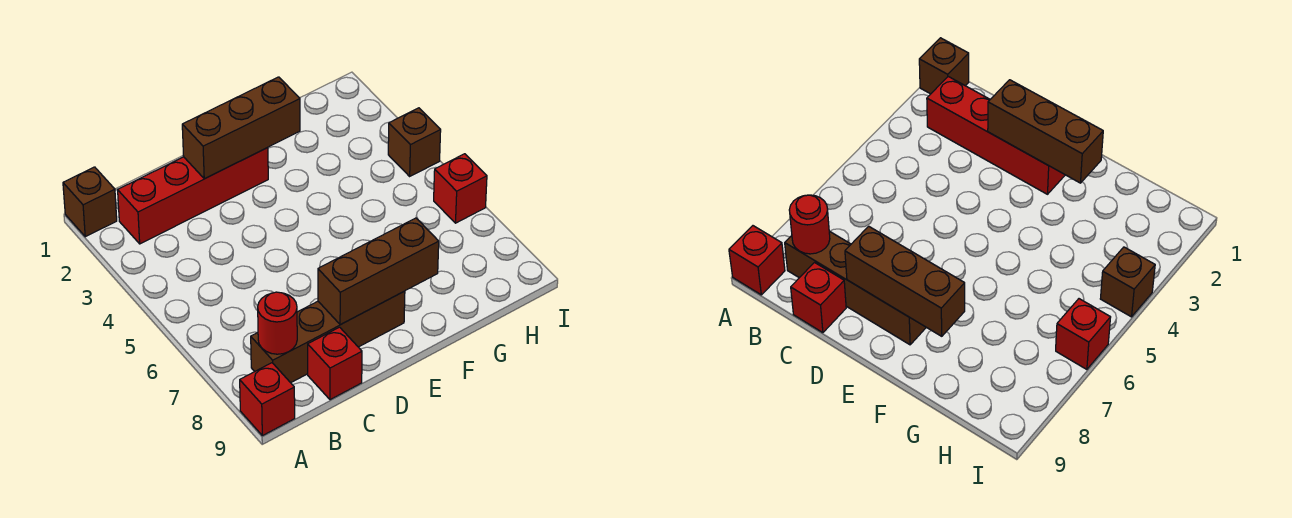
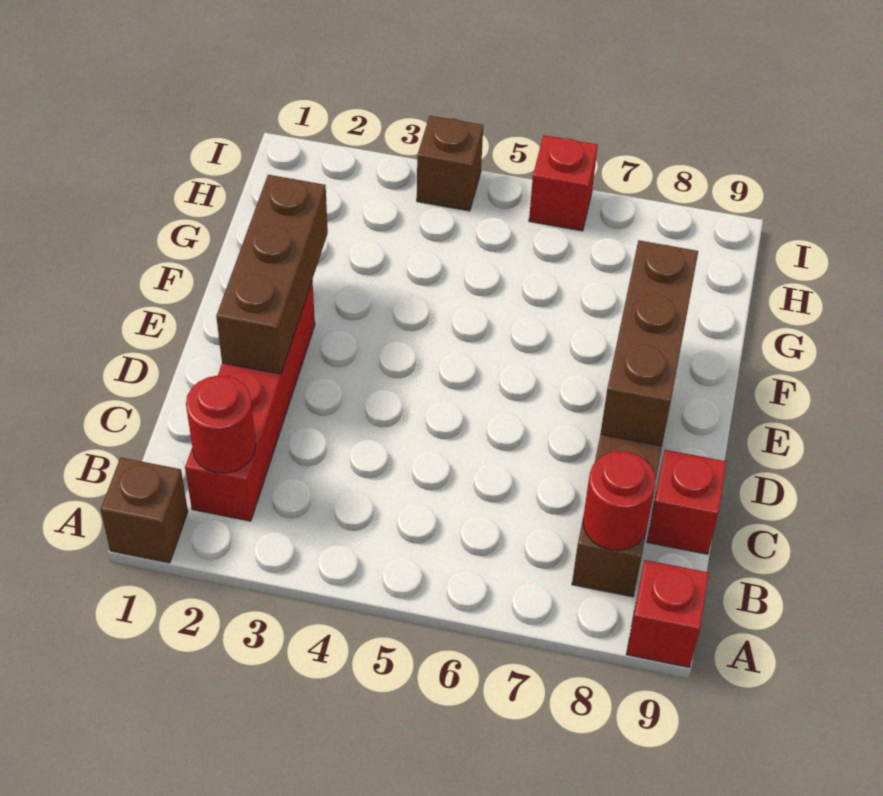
none -> red round brick B2 level 2

